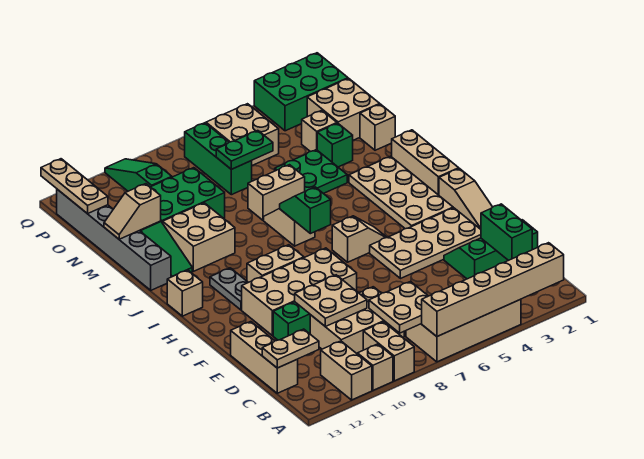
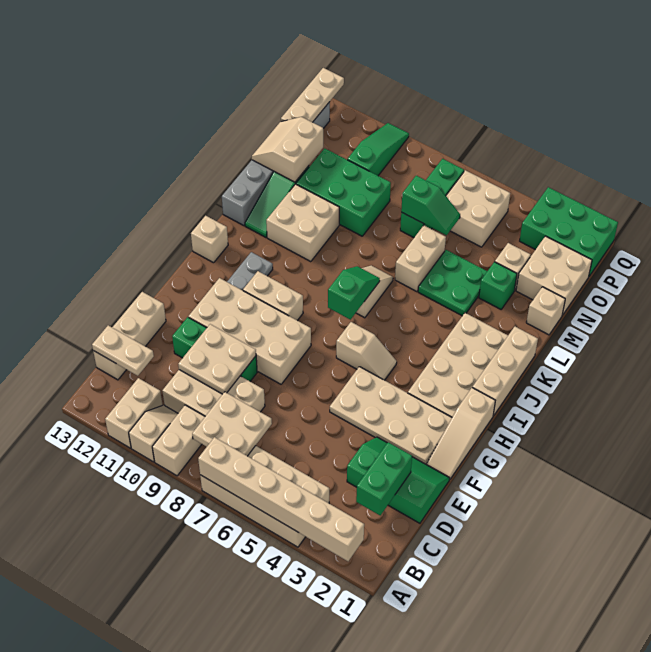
tan brick L6:L7 level 1 -> tan brick L6:M6 level 1
tan slope M12:M13 level 2 top 12 -> tan slope M12:N13 level 2 top 12
green plate N6:N7 level 2 -> green slope N6:N7 level 2 top 7

